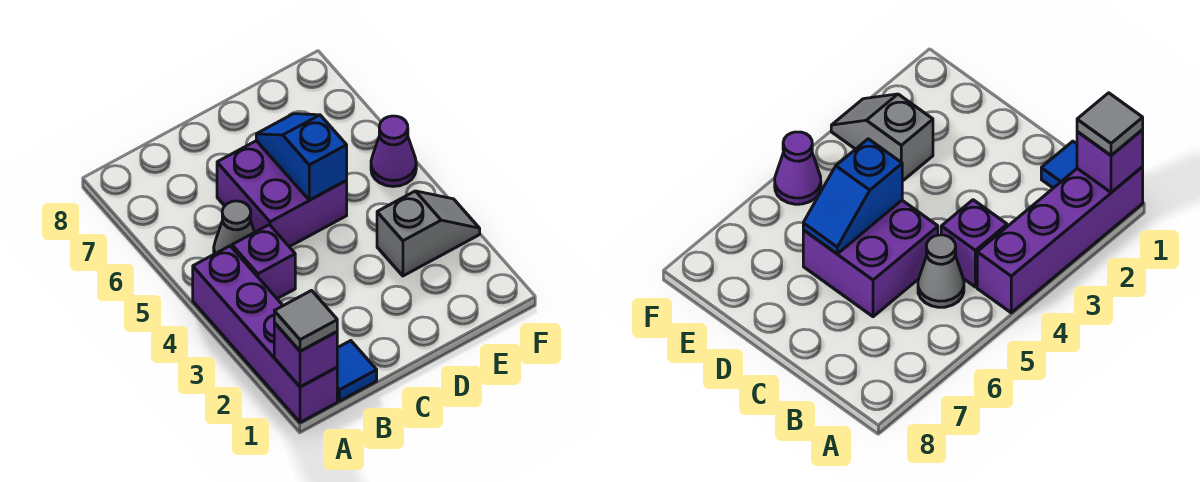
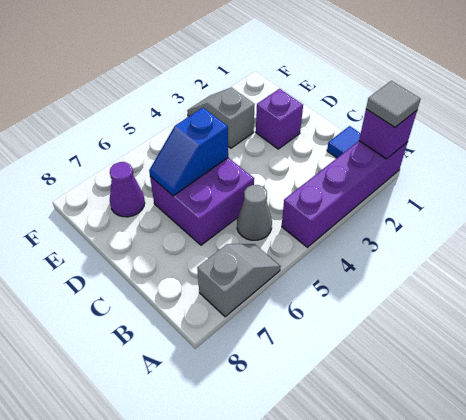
none -> grey slope A6:A7 level 1 top 7
purple brick B4 level 1 -> purple brick D2 level 1
purple cone F5 level 1 -> purple cone E7 level 1

